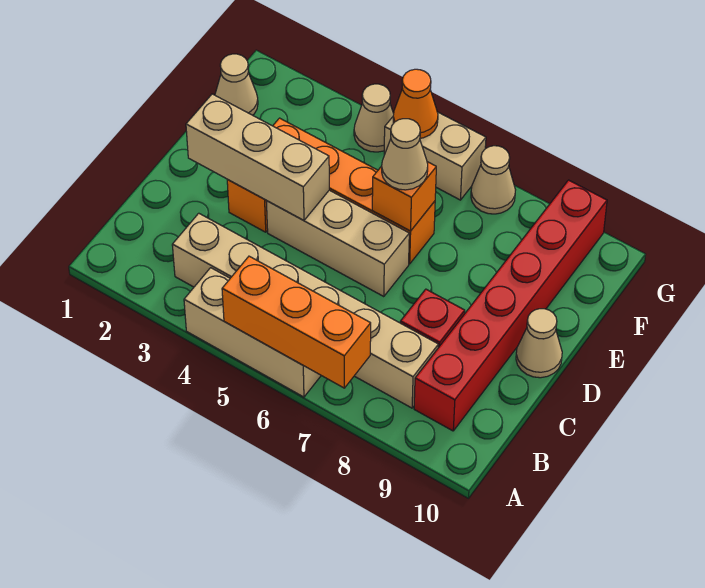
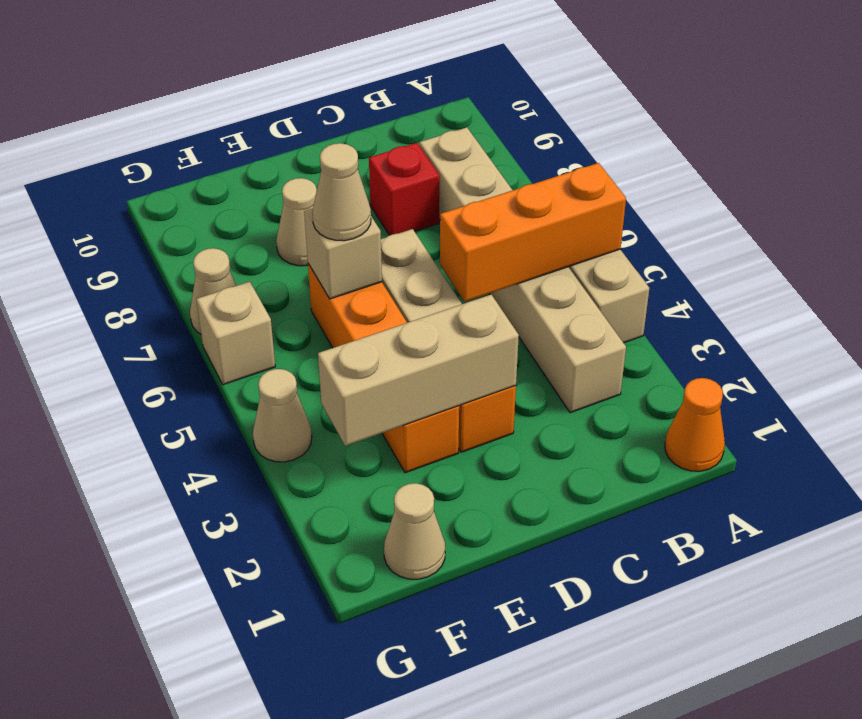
orange brick A5:A7 level 2 -> orange brick A5:C5 level 2
red brick B9:G9 level 1 -> none
tan brick D2:D4 level 2 -> tan brick D3:F3 level 2
tan cone D10 level 1 -> tan cone E8 level 1
orange brick E6 level 2 -> tan brick E6 level 2
tan brick G5:G6 level 1 -> tan brick G6 level 1
orange cone G5 level 2 -> orange cone A1 level 1

